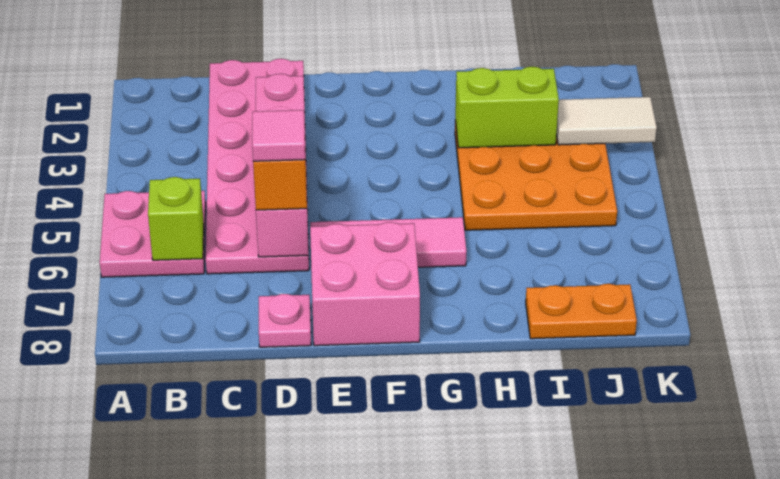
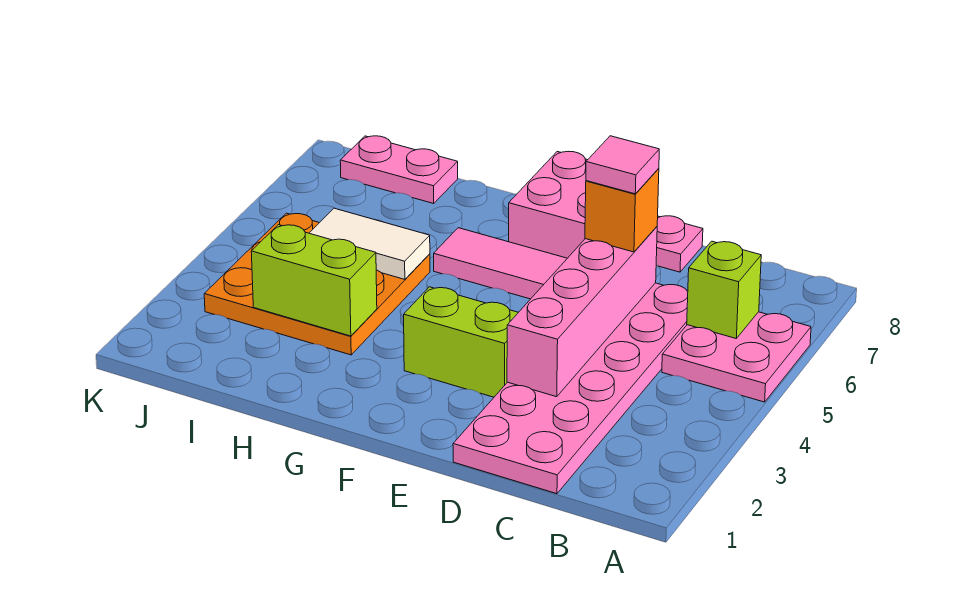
none -> lime brick E3:F3 level 1
orange plate I8:J8 level 1 -> pink plate I8:J8 level 1
white tile J3:K3 level 2 -> white tile H5:I5 level 2

